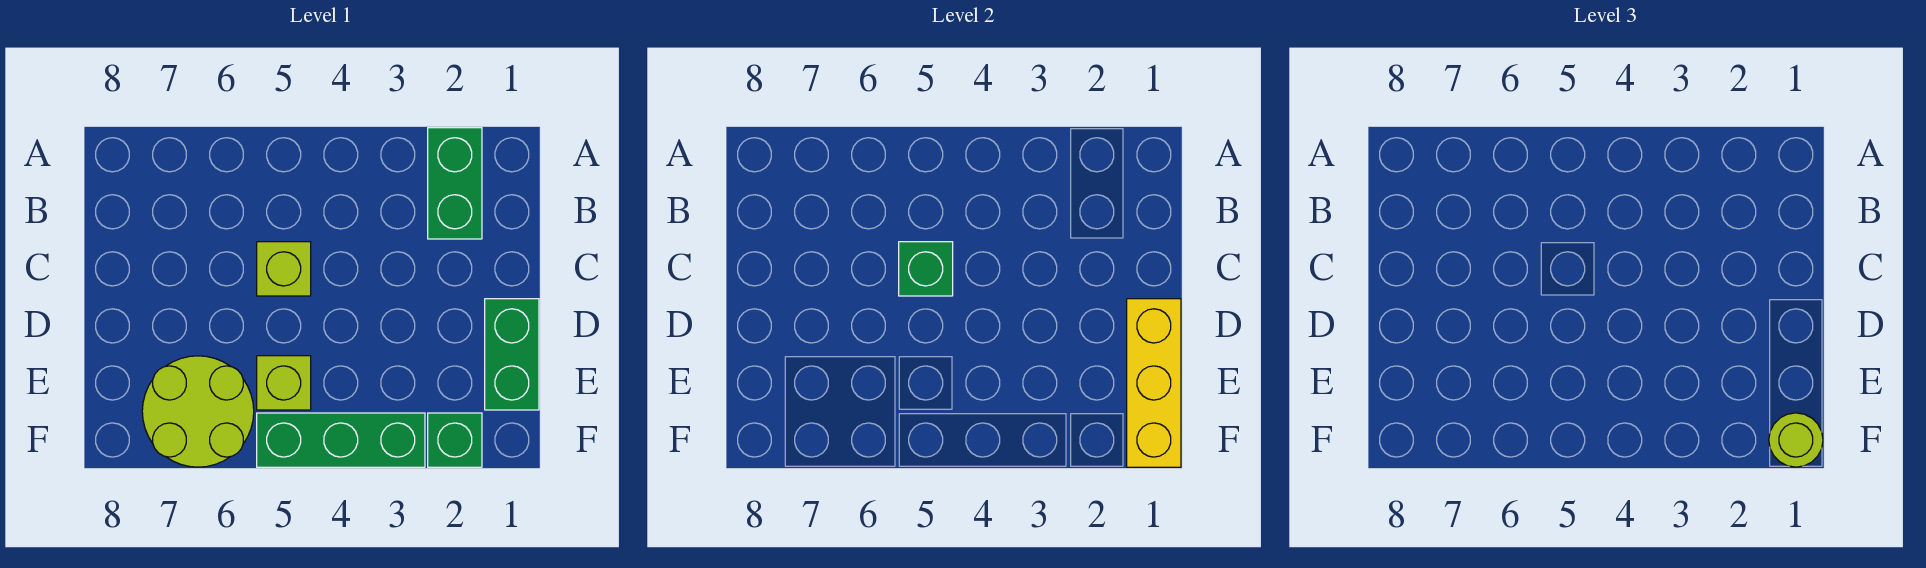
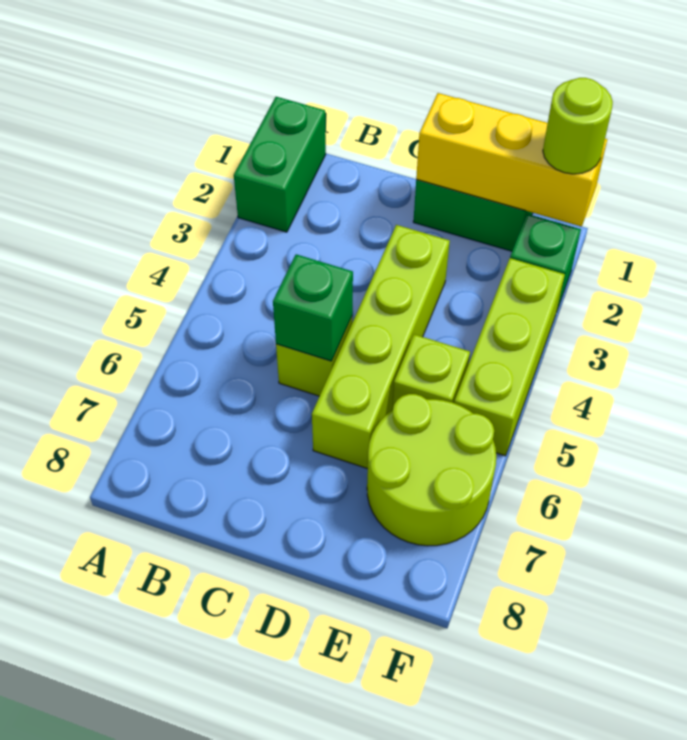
green brick A2:B2 level 1 -> green brick A1:A2 level 1
none -> lime brick D3:D6 level 1
green brick F3:F5 level 1 -> lime brick F3:F5 level 1

